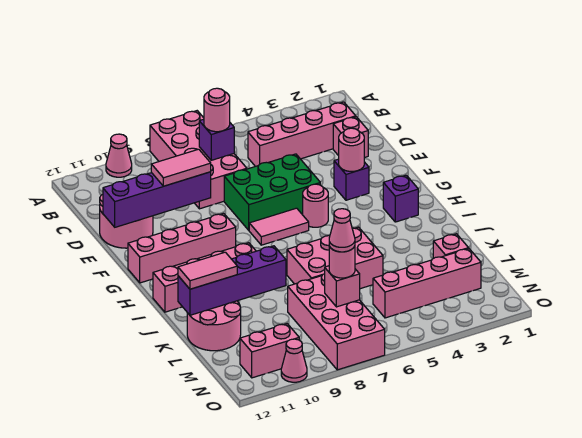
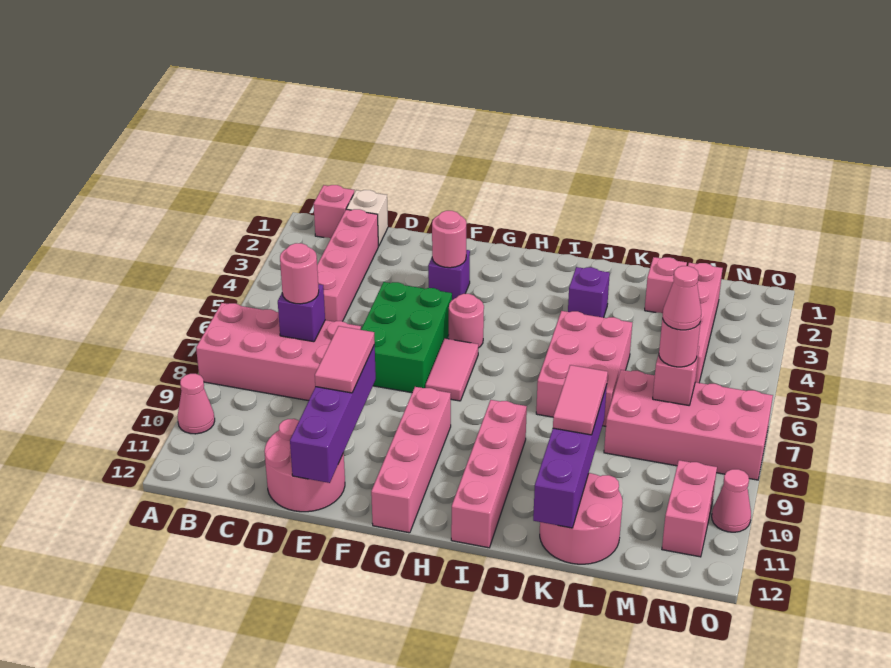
none -> white brick C1 level 1
pink brick D2 level 1 -> pink brick B1 level 1
purple brick H2 level 1 -> purple brick J3 level 1
pink tile K11:K12 level 3 -> pink tile K9:K10 level 3

